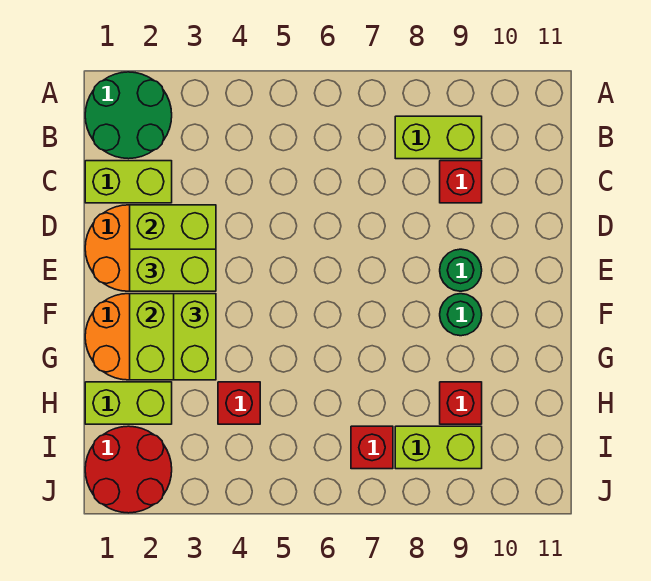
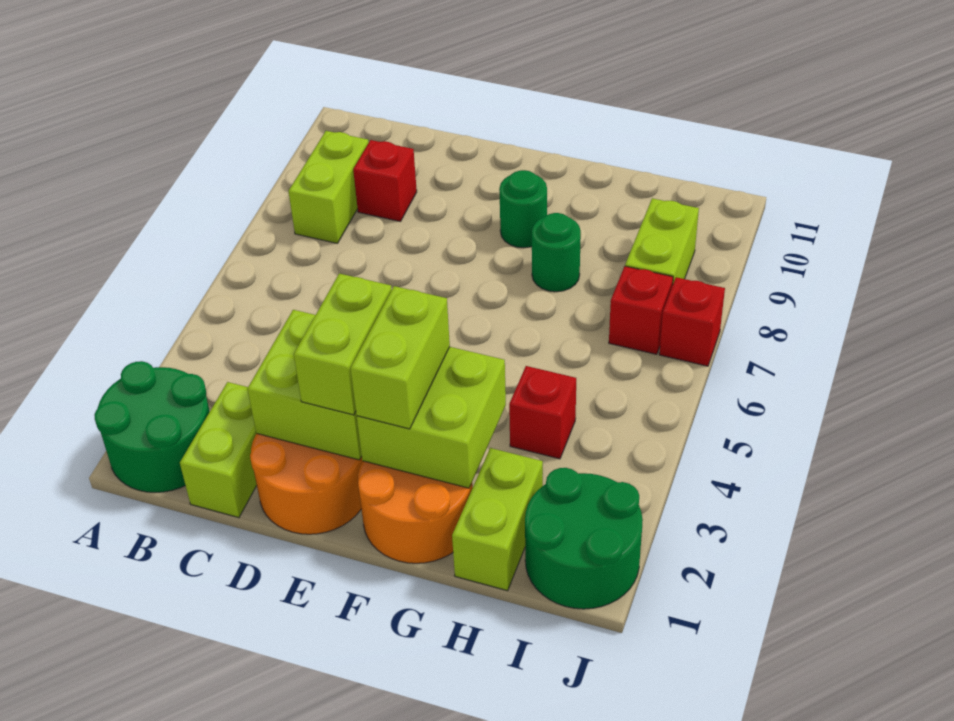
green round brick E9 level 1 -> green round brick G8 level 1
lime brick F3:G3 level 3 -> lime brick F2:F3 level 3
red brick H9 level 1 -> red brick J7 level 1
red round brick I1:J2 level 1 -> green round brick I1:J2 level 1

